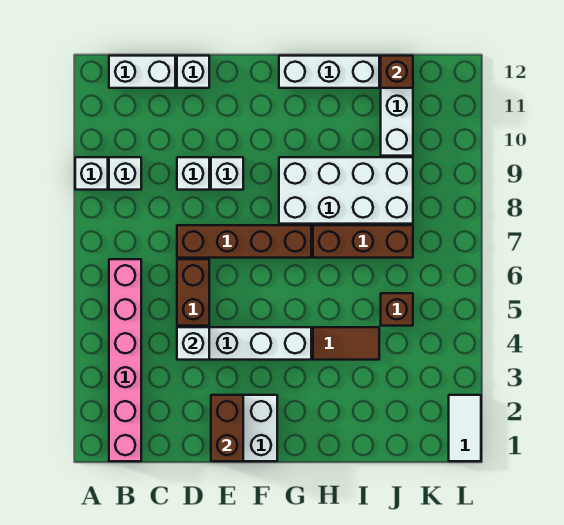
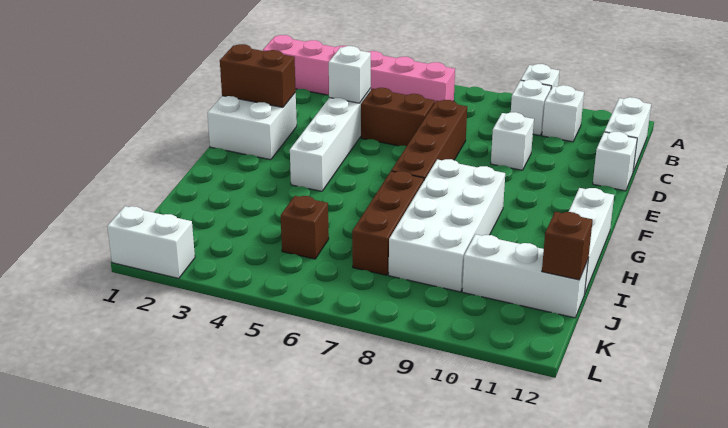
white brick E9 level 1 -> white brick B10 level 1
brown tile H4:I4 level 1 -> none
white tile L1:L2 level 1 -> white brick L1:L2 level 1

